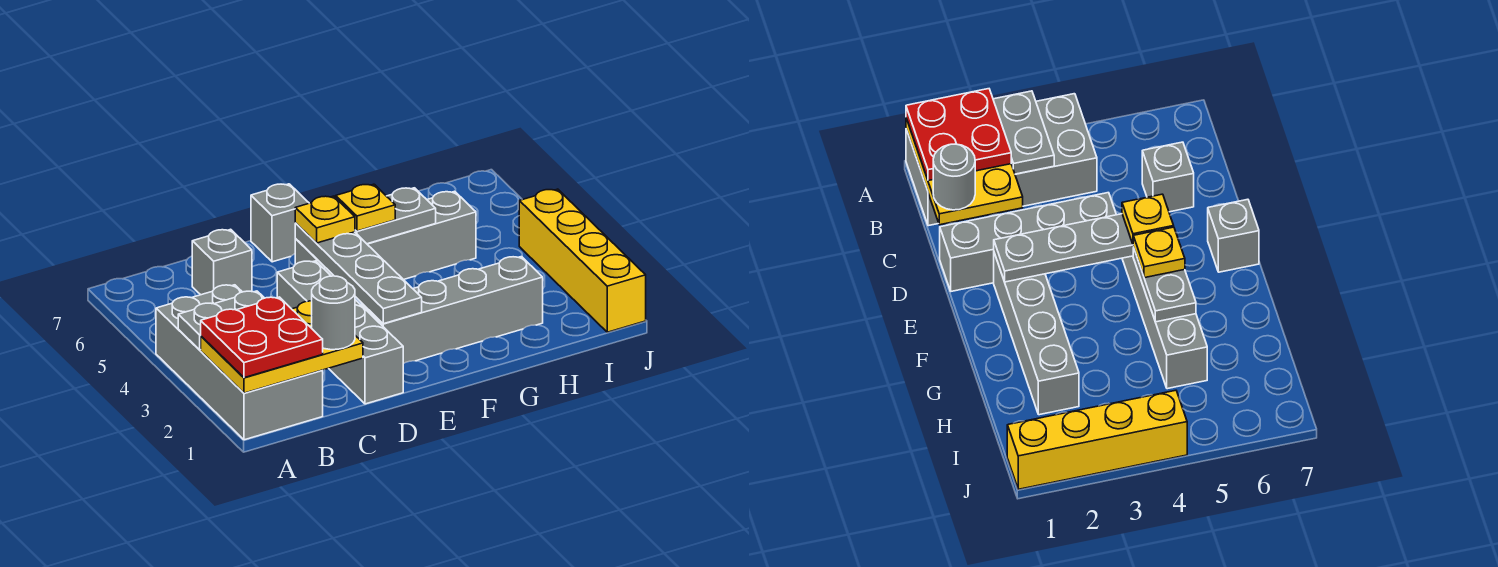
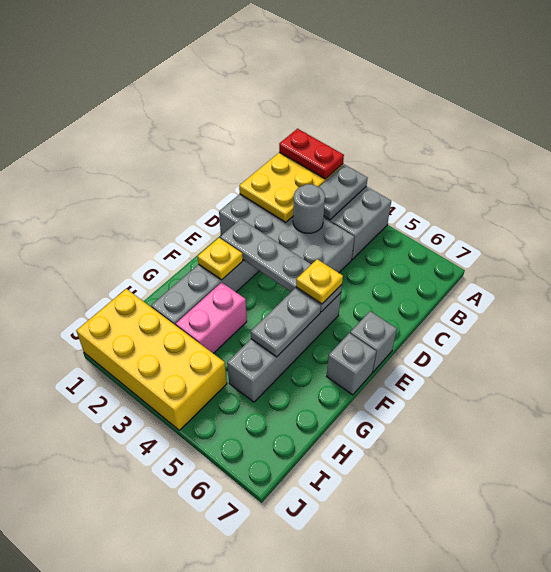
red plate A1:B2 level 3 -> red plate A1:A2 level 3
grey round brick C1 level 3 -> grey round brick C3 level 2
grey brick C6 level 1 -> grey brick F7 level 1
grey brick D1:D4 level 1 -> grey brick C1:D4 level 1
yellow plate F5 level 3 -> yellow plate F2 level 2
none -> pink brick G3:H3 level 1
yellow brick J1:J4 level 1 -> yellow brick I1:J4 level 1

